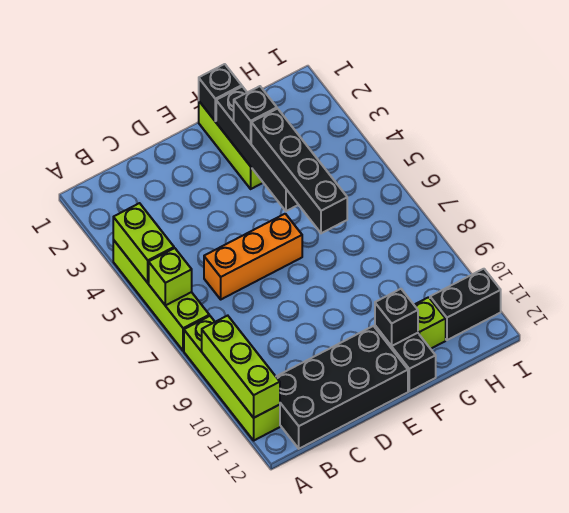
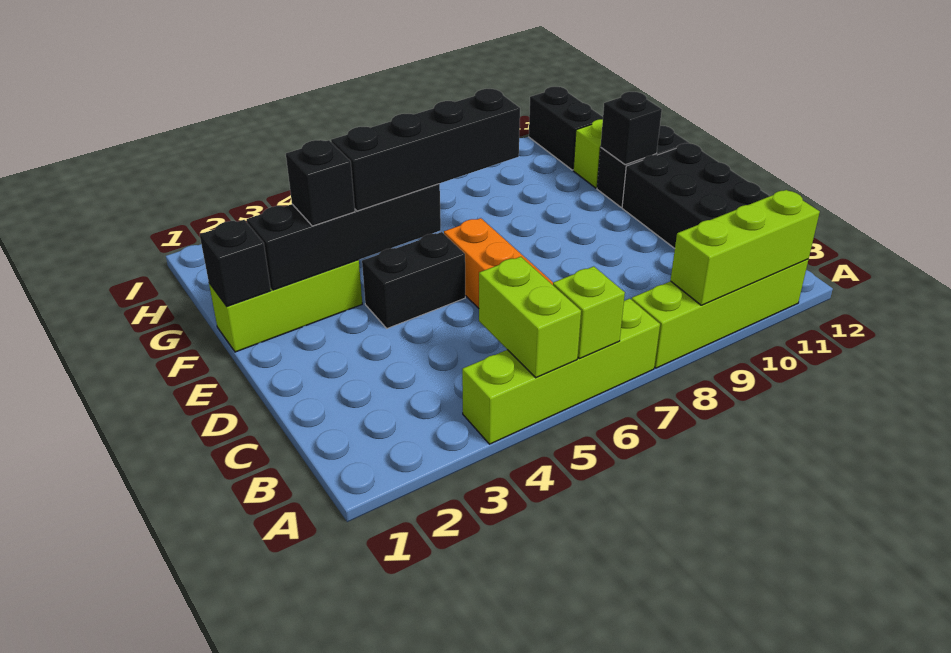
lime brick A4:A5 level 2 -> lime brick A5:B5 level 2
none -> black brick E4:E5 level 1

